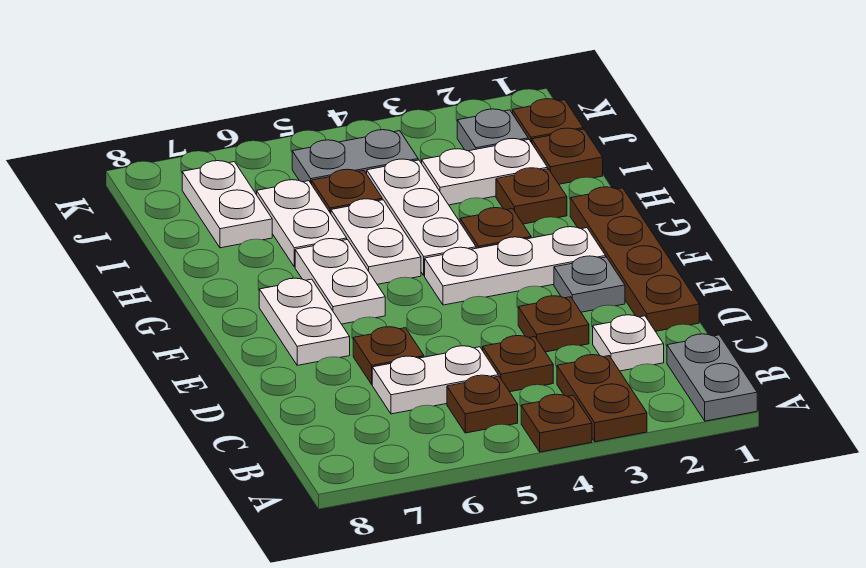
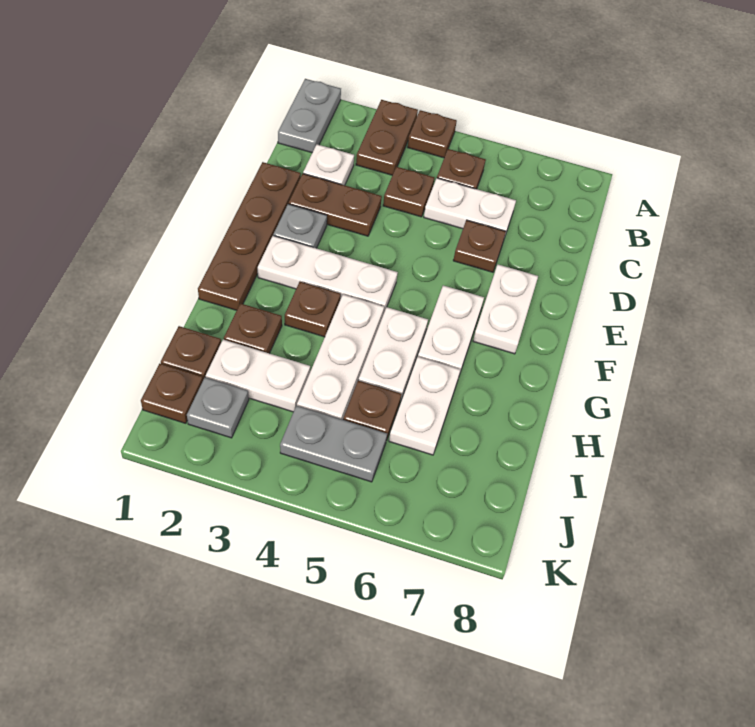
brown plate D3 level 1 -> brown plate D2:D3 level 1
white plate I7:J7 level 1 -> none

